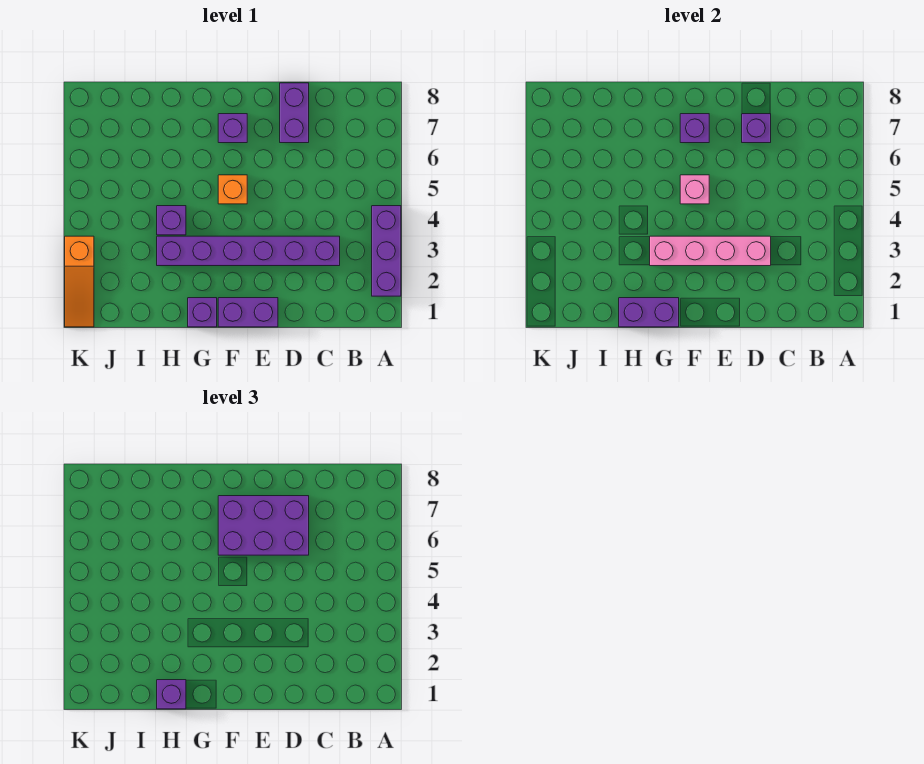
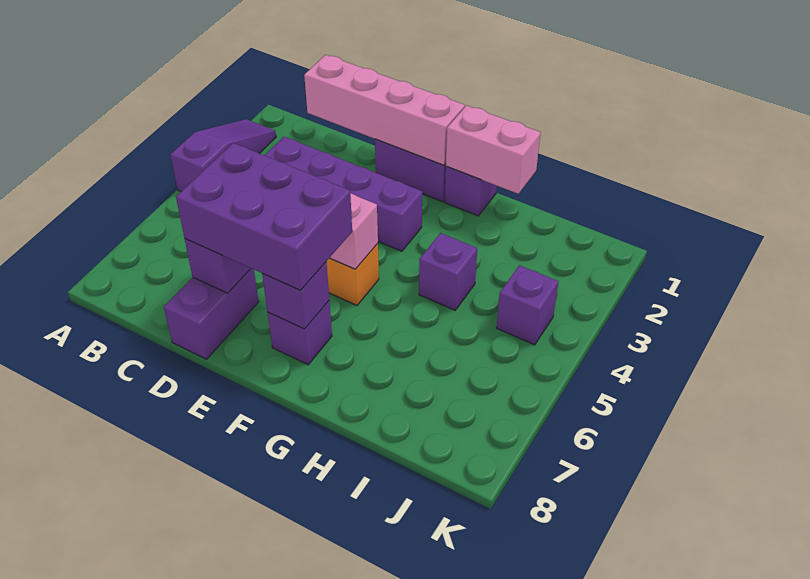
purple brick A2:A4 level 1 -> purple slope A2:A4 level 1 top 4
purple brick C3:H3 level 1 -> purple brick C3:F3 level 1
pink brick D3:G3 level 2 -> pink brick C1:F1 level 2
purple brick G1:H1 level 2 -> pink brick G1:H1 level 2
purple brick H1 level 3 -> purple brick J4 level 1
orange slope K1:K3 level 1 top 3 -> none

